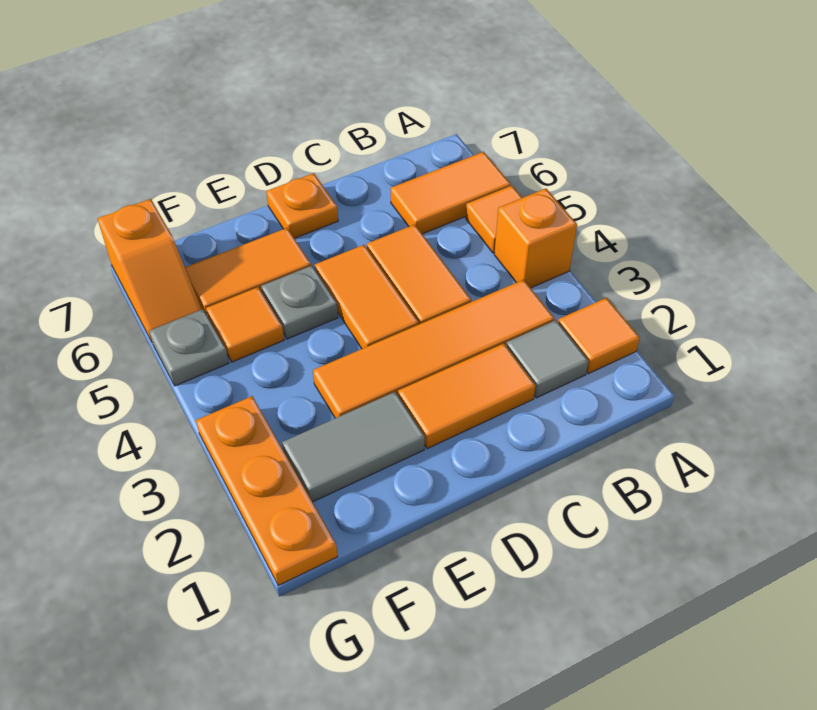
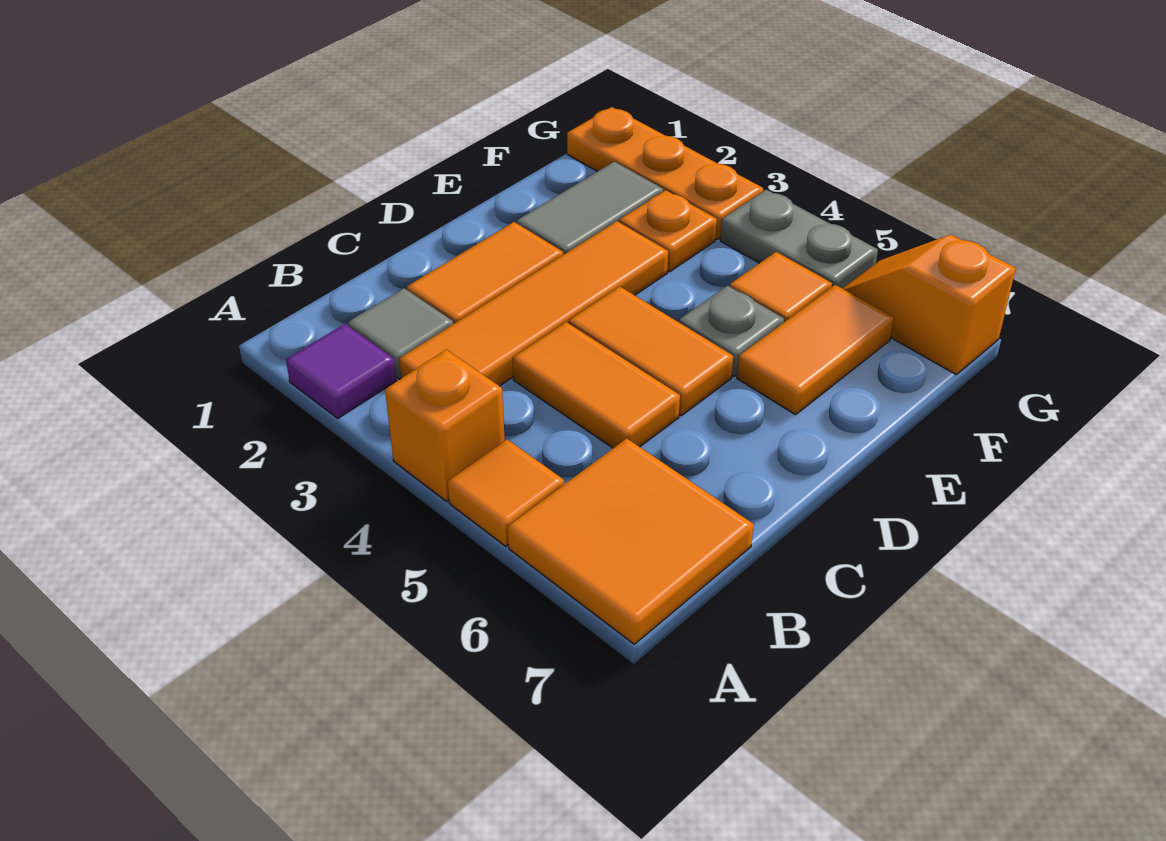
orange tile A2 level 1 -> purple tile A2 level 1
orange tile A6:B6 level 1 -> orange tile A6:B7 level 1
orange plate D7 level 1 -> orange plate F3 level 1
grey plate G5 level 1 -> grey plate G4:G5 level 1

